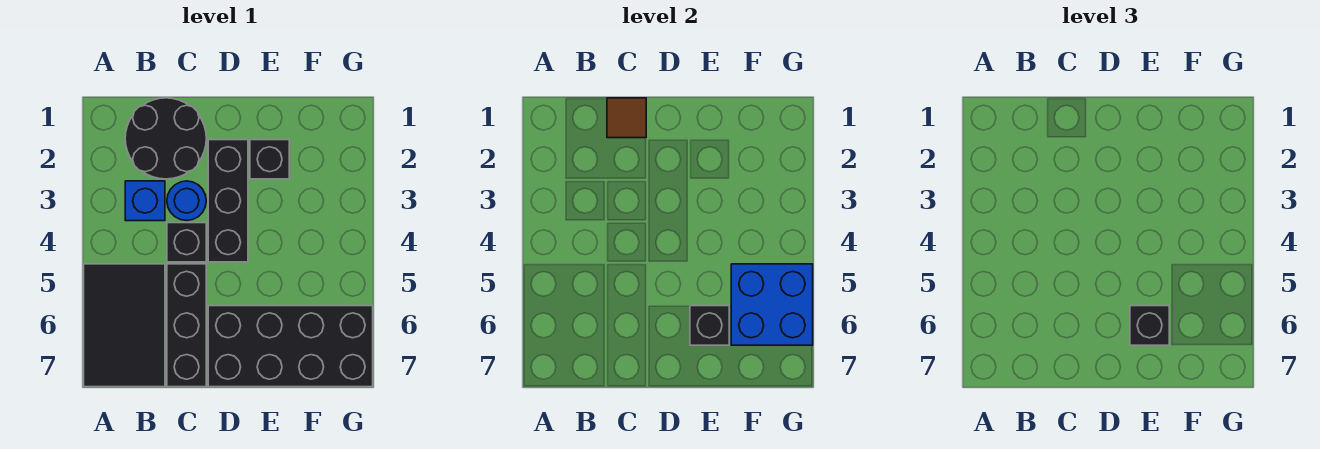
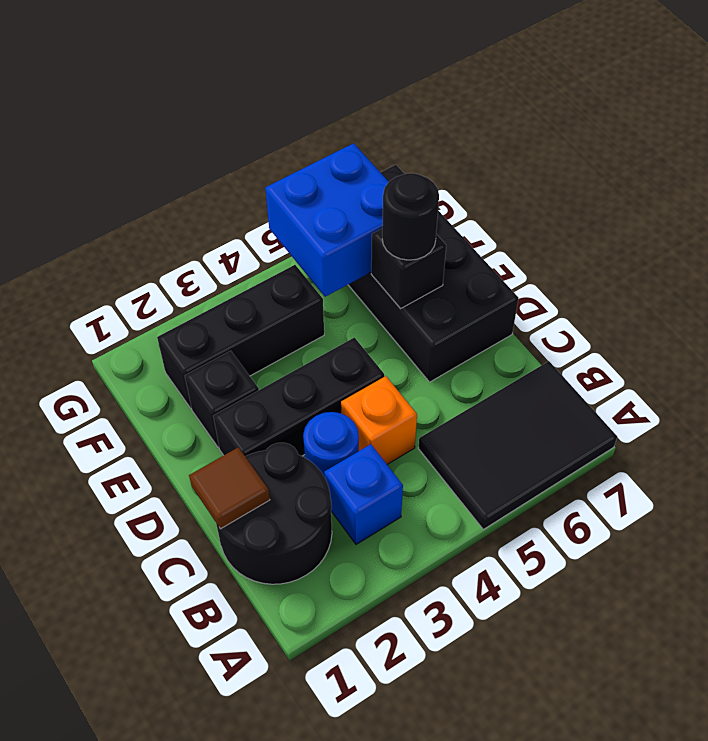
black brick C4 level 1 -> orange brick C4 level 1
black brick C5:C7 level 1 -> black brick F2:F4 level 1
black brick E6 level 3 -> black round brick E6 level 3

